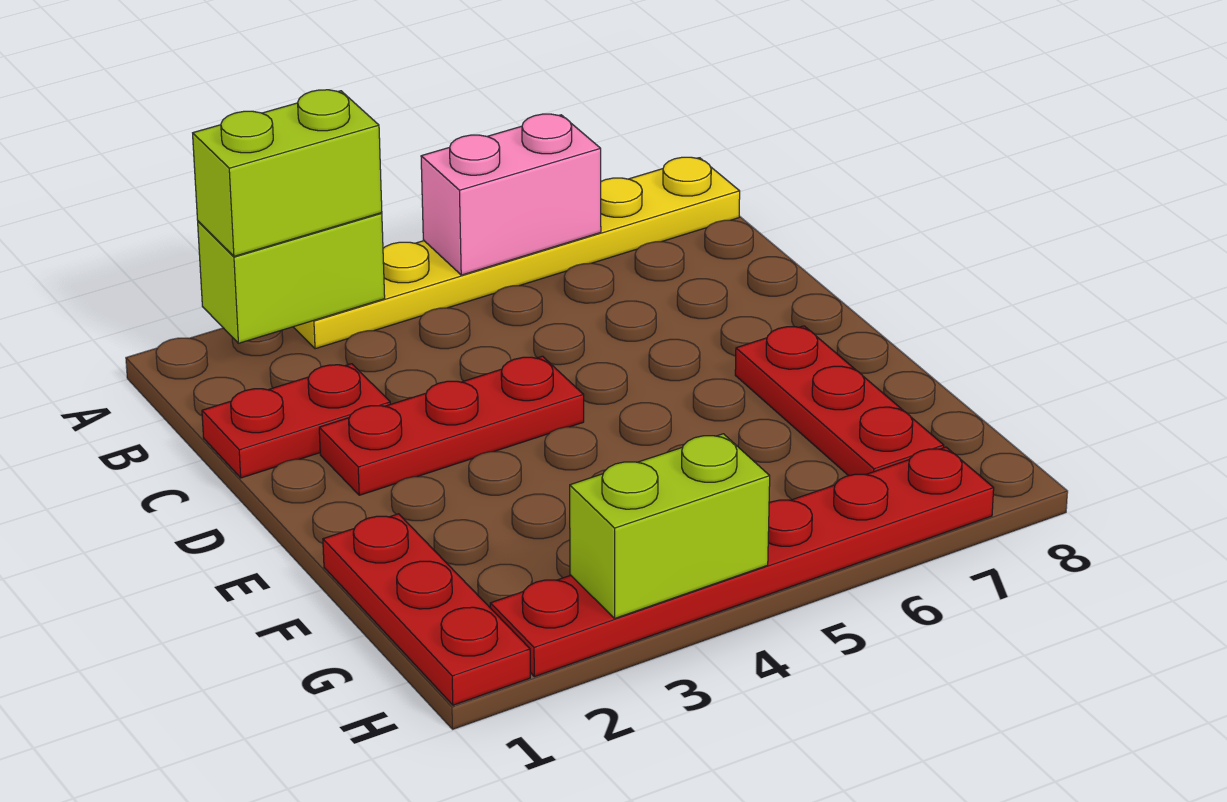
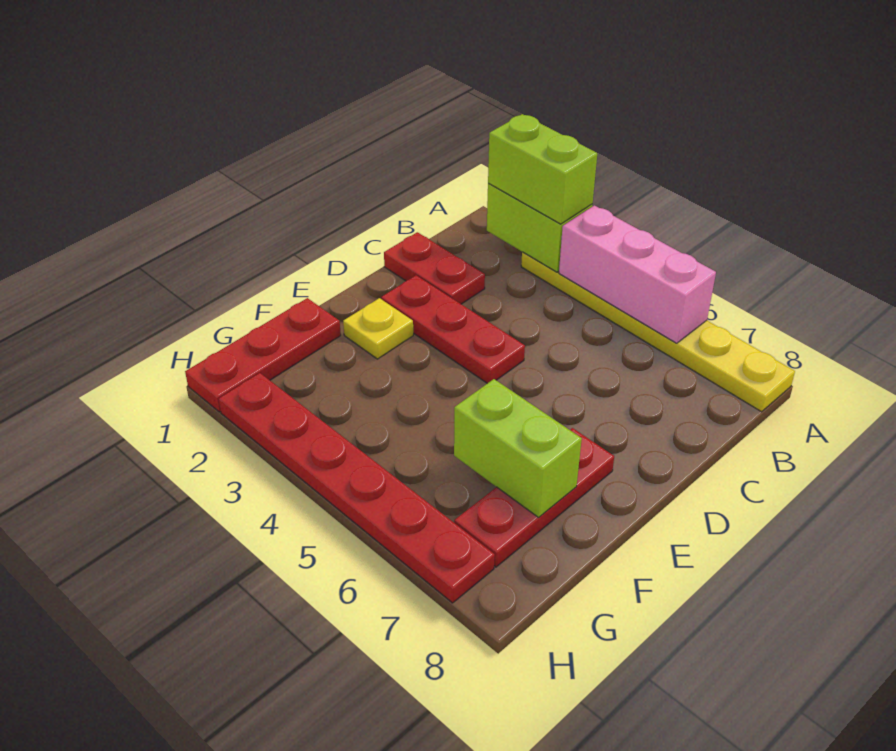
pink brick A5:A6 level 2 -> pink brick A4:A6 level 2
none -> yellow plate E2 level 1
lime brick H3:H4 level 2 -> lime brick F6:F7 level 2

